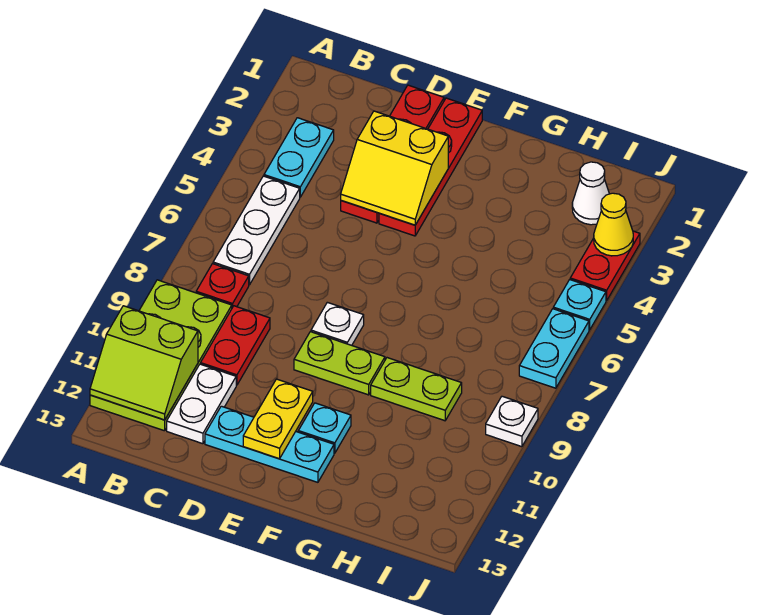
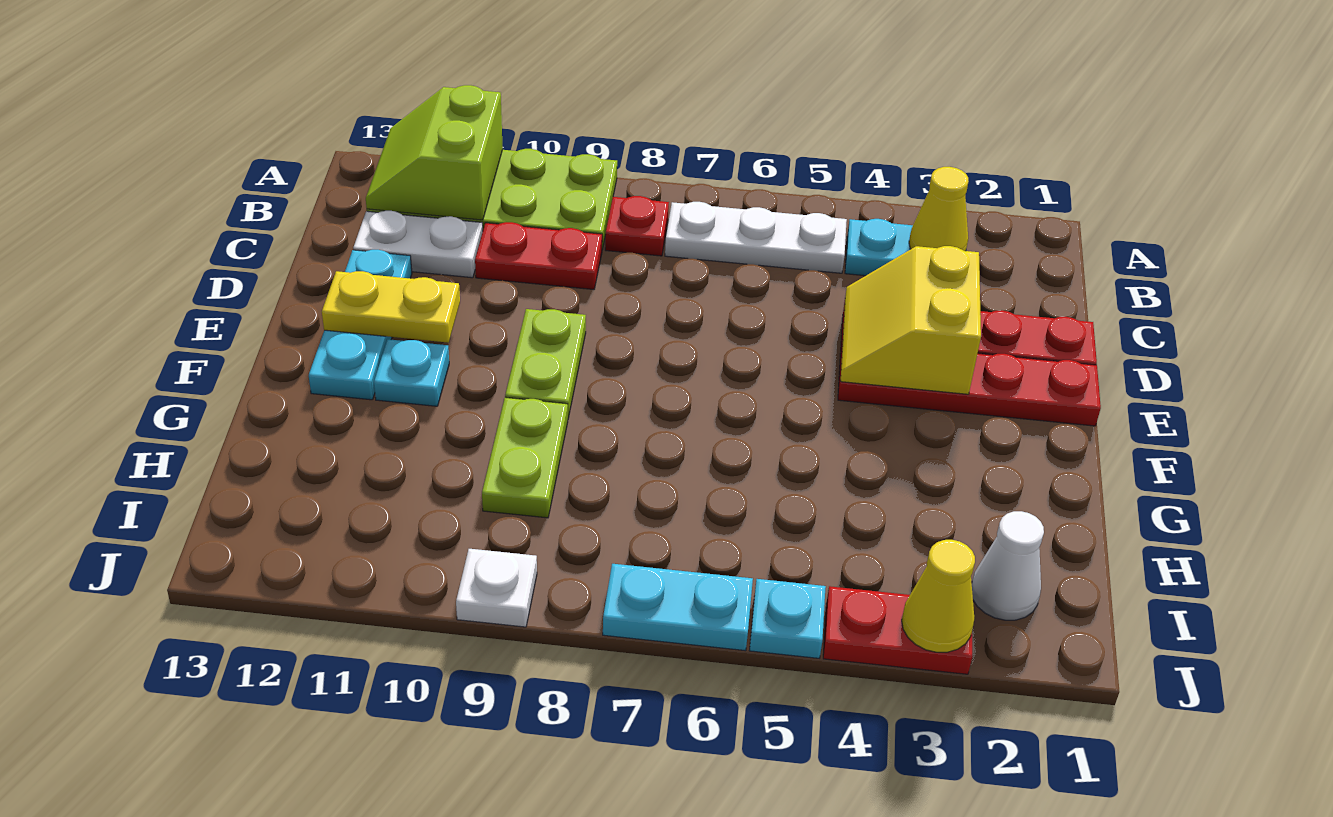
none -> yellow cone B3 level 2
white plate E8 level 1 -> none

